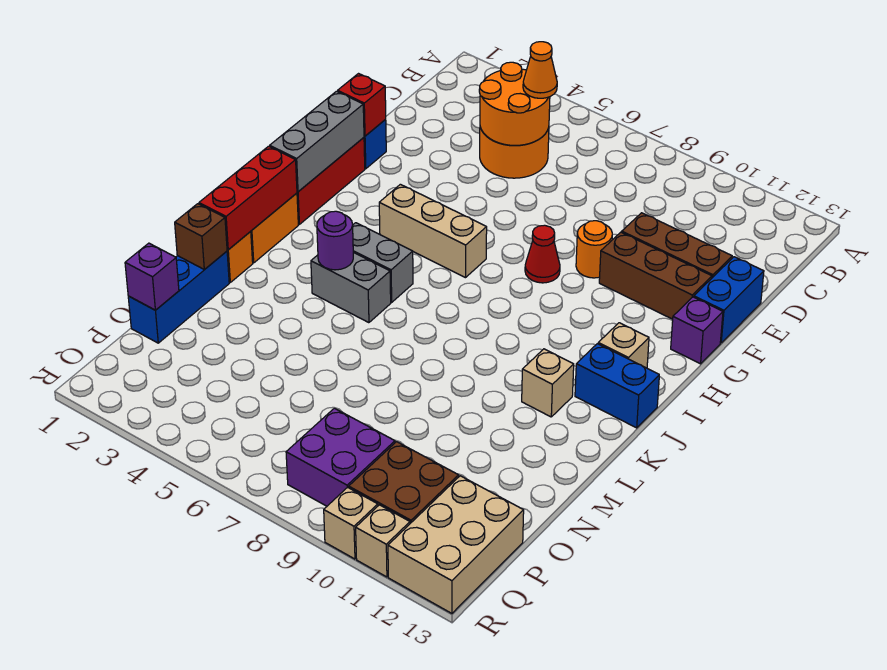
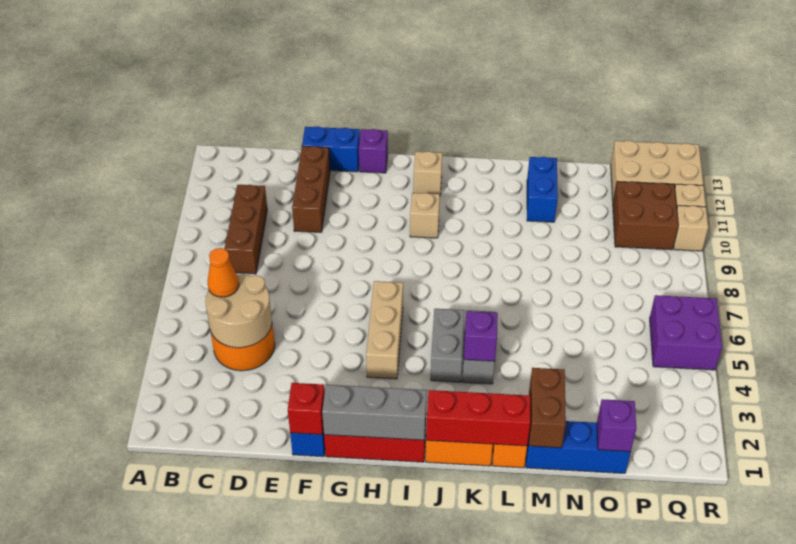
orange round brick C4:D5 level 2 -> tan round brick C4:D5 level 2
orange round brick F9 level 1 -> none
brown brick F10:F12 level 1 -> brown brick C8:C10 level 1
red cone G8 level 1 -> none
blue brick J12:J13 level 1 -> blue brick M11:M12 level 1
purple round brick K4 level 2 -> purple brick K4 level 2
tan brick K11 level 1 -> tan brick I10 level 1
brown brick M1 level 2 -> brown brick M1:M2 level 2
purple brick P8:Q9 level 1 -> purple brick Q5:R6 level 1

